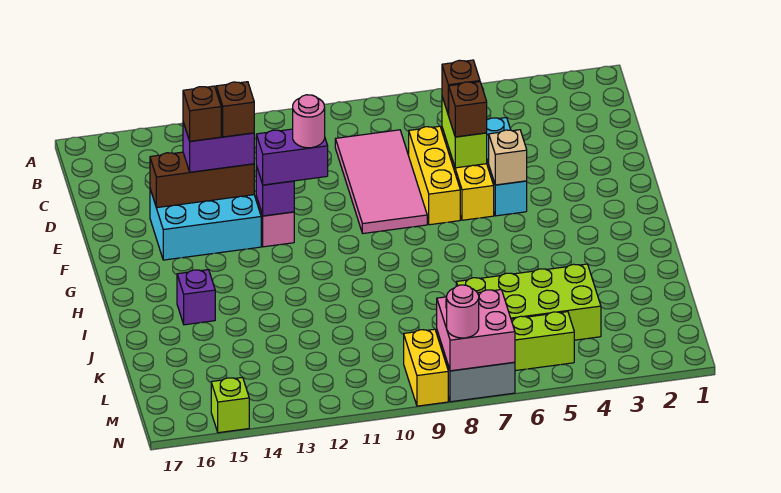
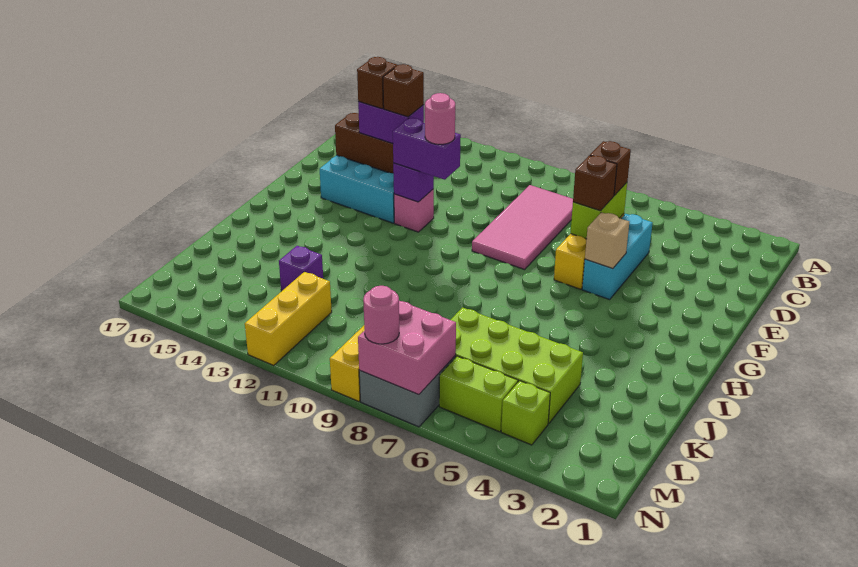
yellow brick D7:F7 level 1 -> yellow brick L12:N12 level 1
purple brick I15 level 1 -> purple brick K13 level 1
lime brick N15 level 1 -> lime brick M4 level 1

